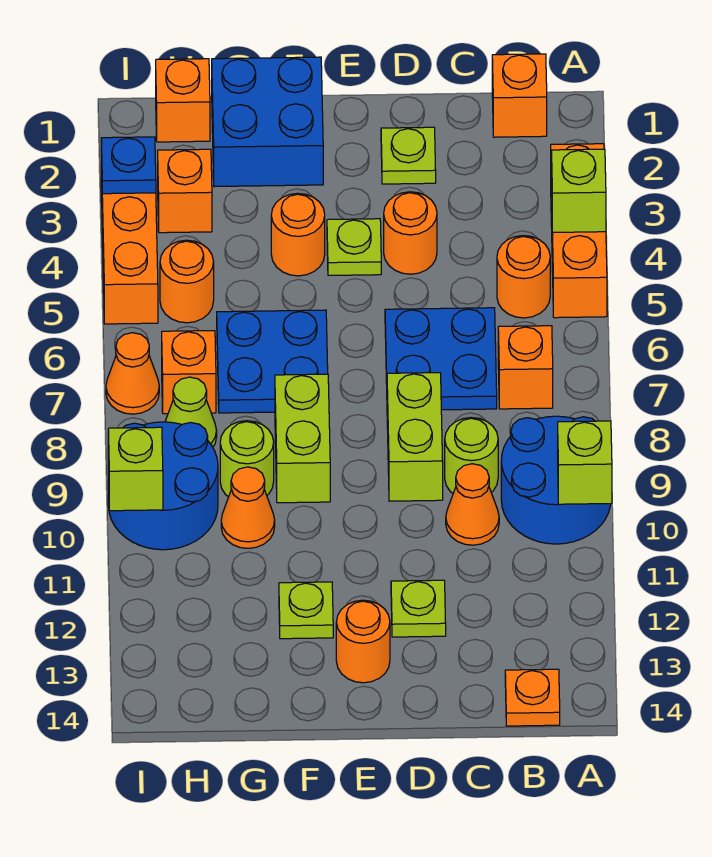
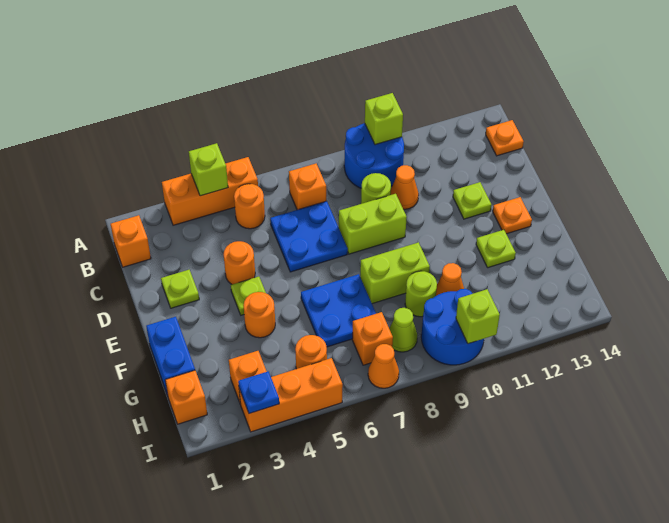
orange round brick E13 level 1 -> orange plate E13 level 1
blue brick F1:G2 level 1 -> blue brick F1:G1 level 1

